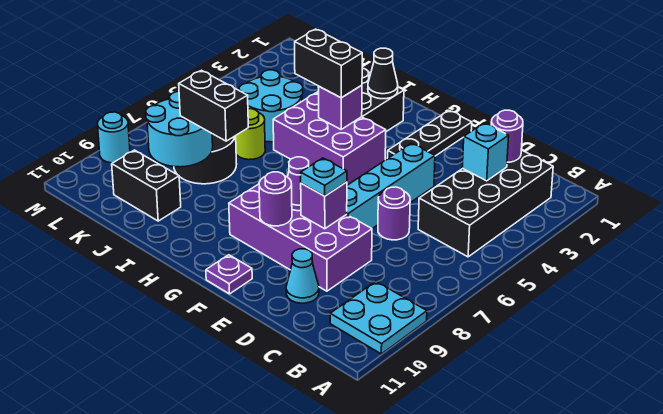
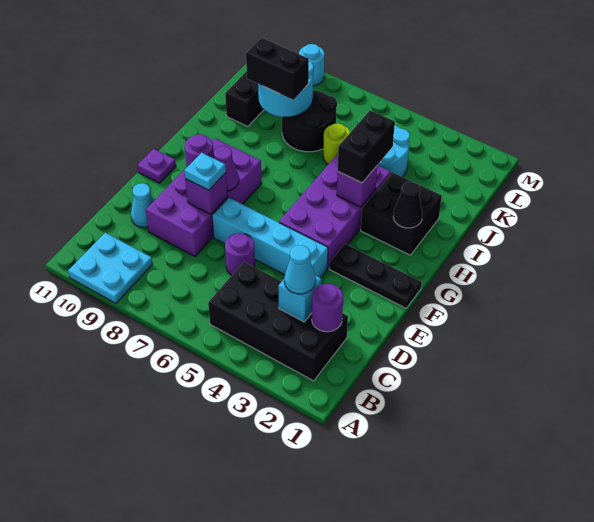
none -> cyan cone C3 level 3
purple brick G4:I5 level 1 -> purple brick F4:I5 level 1
black brick I8:J8 level 3 -> black brick J8:J9 level 3

